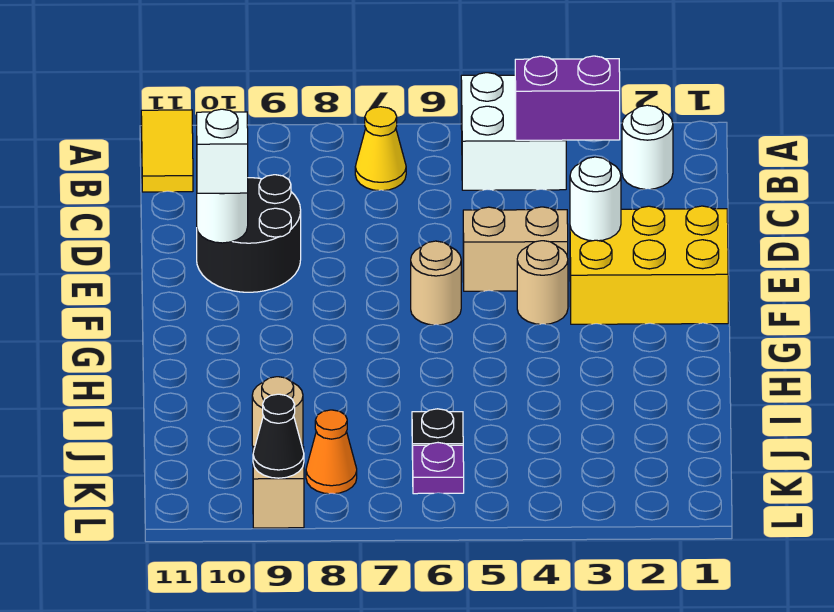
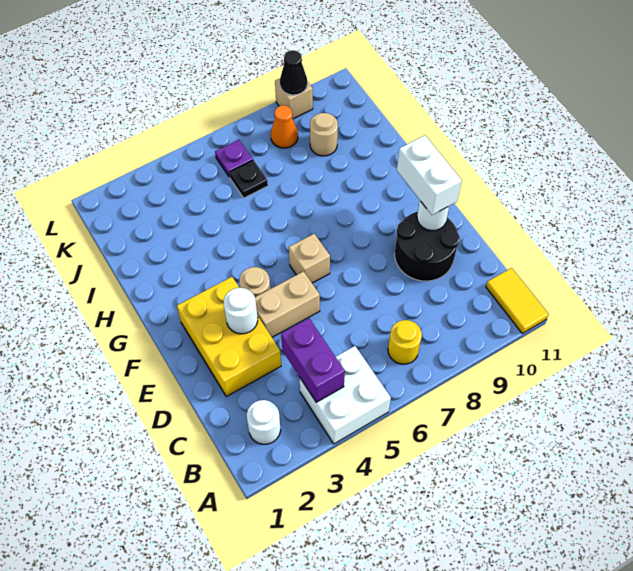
purple brick B3:B4 level 2 -> purple brick B4:C4 level 2
yellow cone B7 level 1 -> yellow round brick B7 level 1
yellow brick E1:F3 level 1 -> yellow brick D2:F3 level 1
white brick E10 level 3 -> white brick E10:F10 level 3
tan round brick F6 level 1 -> tan brick F6 level 1

